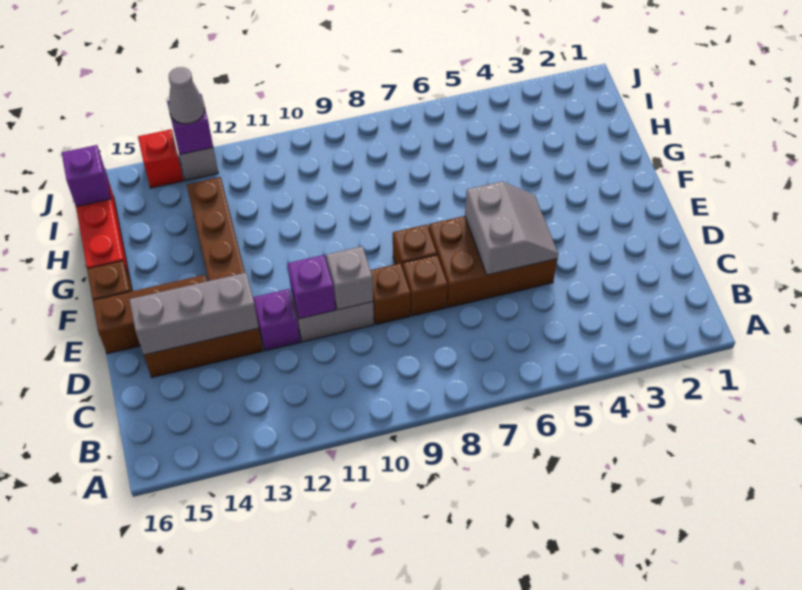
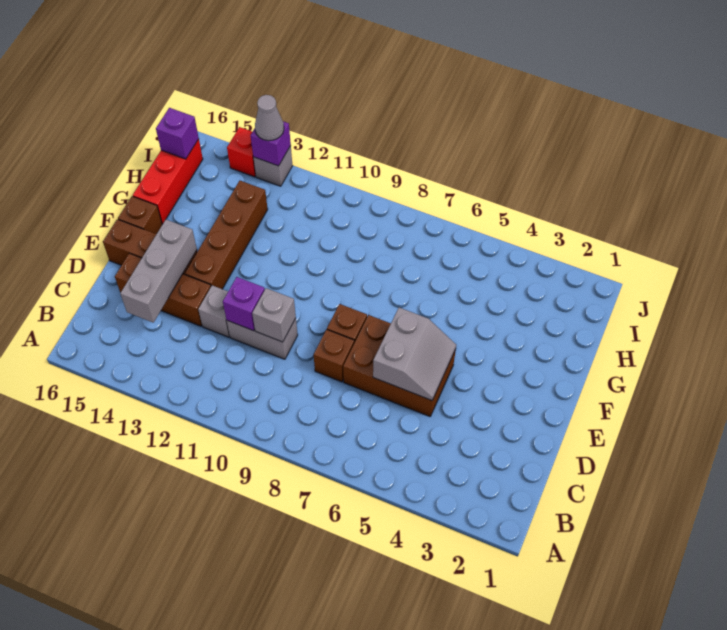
brown brick D9 level 1 -> none
purple brick D12 level 1 -> grey brick D12 level 1
grey brick D13:D15 level 2 -> grey brick C14:E14 level 2

